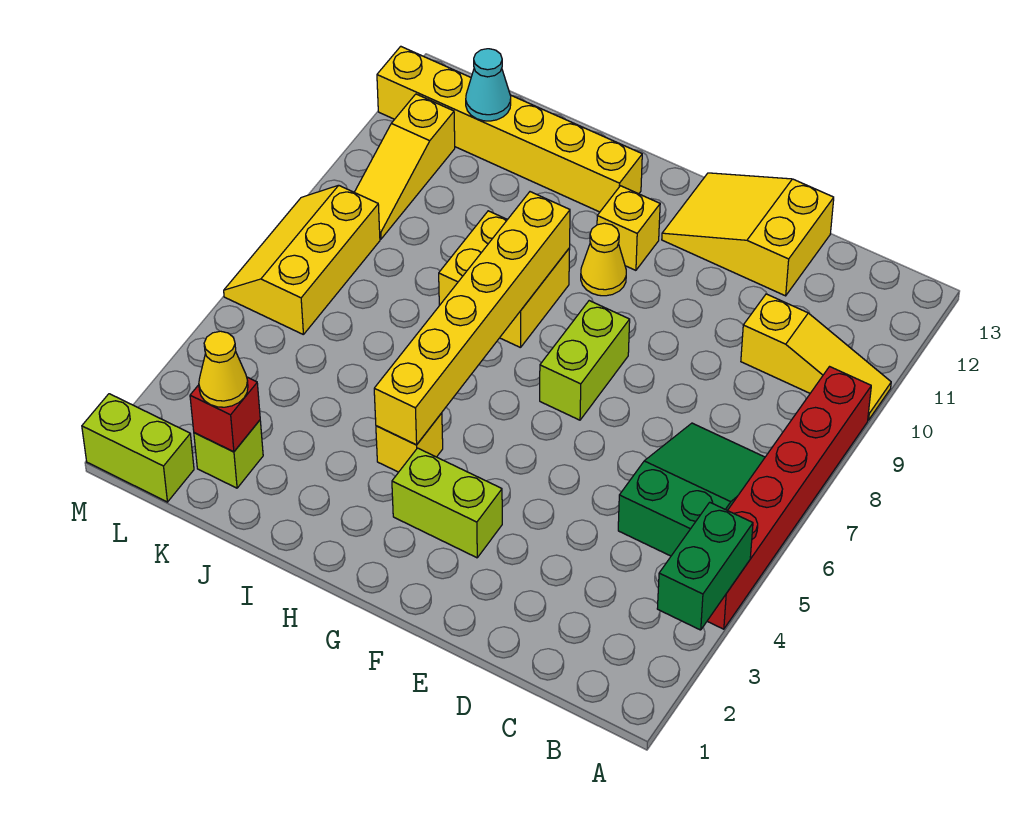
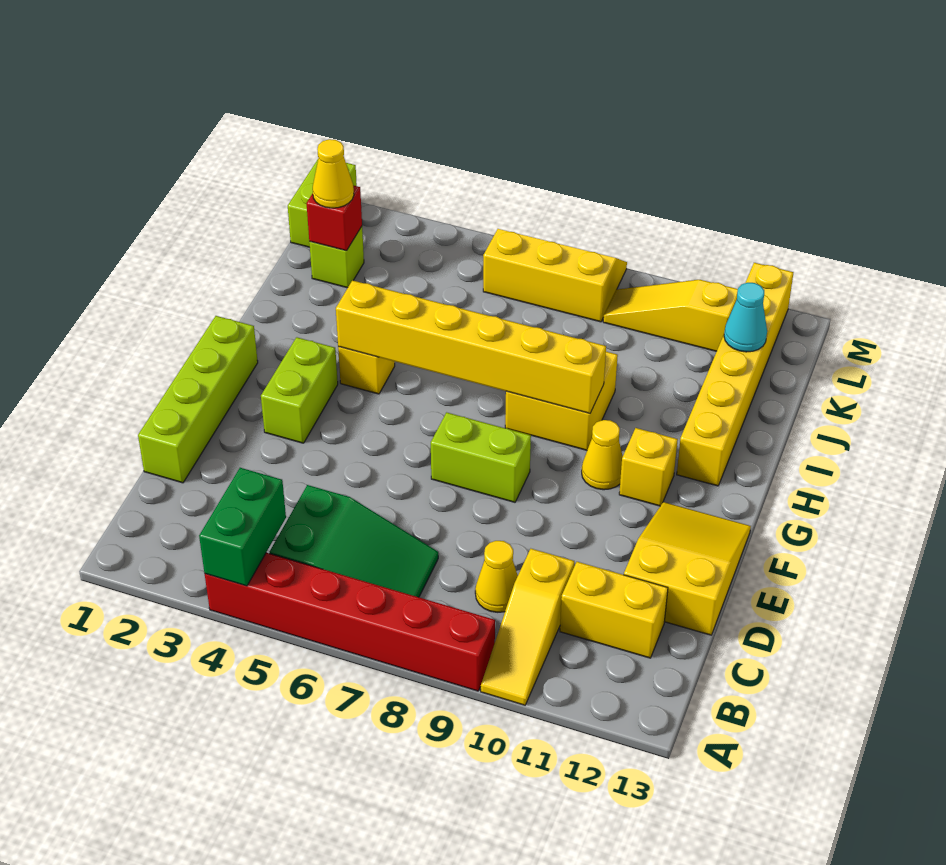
green brick A3:A4 level 2 -> green brick A4:B4 level 2
none -> yellow cone C9 level 1
none -> yellow brick C11:C12 level 1
none -> lime brick D1:G1 level 1

